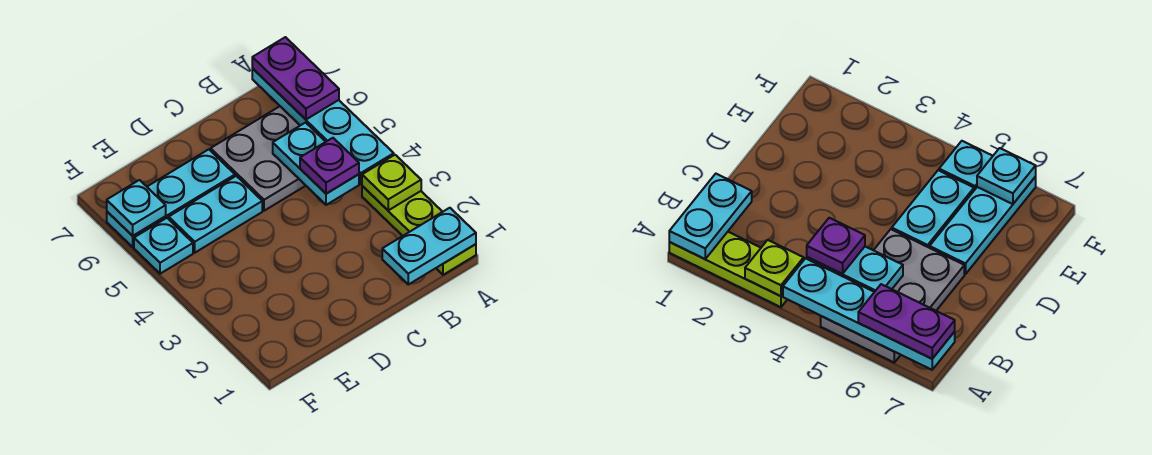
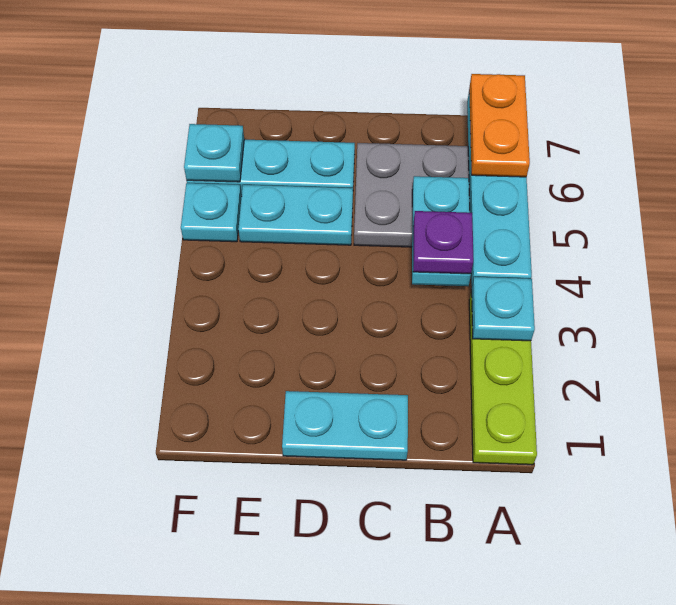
cyan plate A1:B1 level 2 -> cyan plate C1:D1 level 1
lime plate A3 level 2 -> cyan plate A3 level 2
purple plate A6:A7 level 3 -> orange plate A6:A7 level 3

